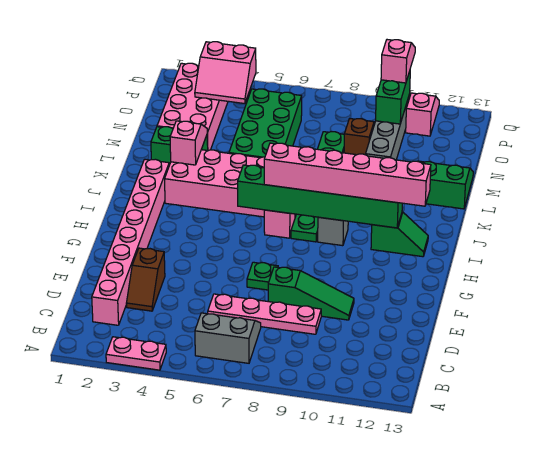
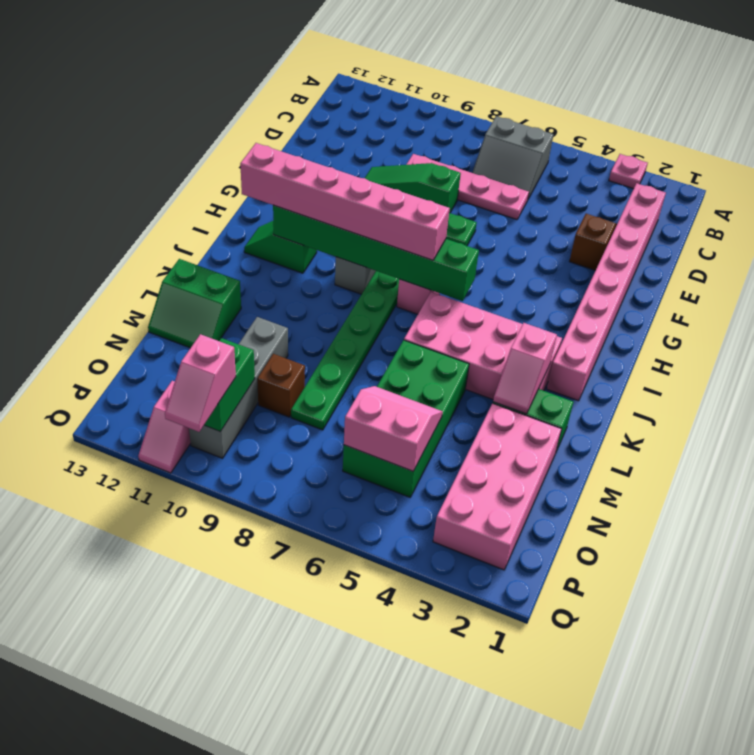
pink plate A3:A4 level 1 -> pink plate A3 level 1
pink slope O3:P4 level 2 top P -> pink slope N5:O6 level 2 top O

